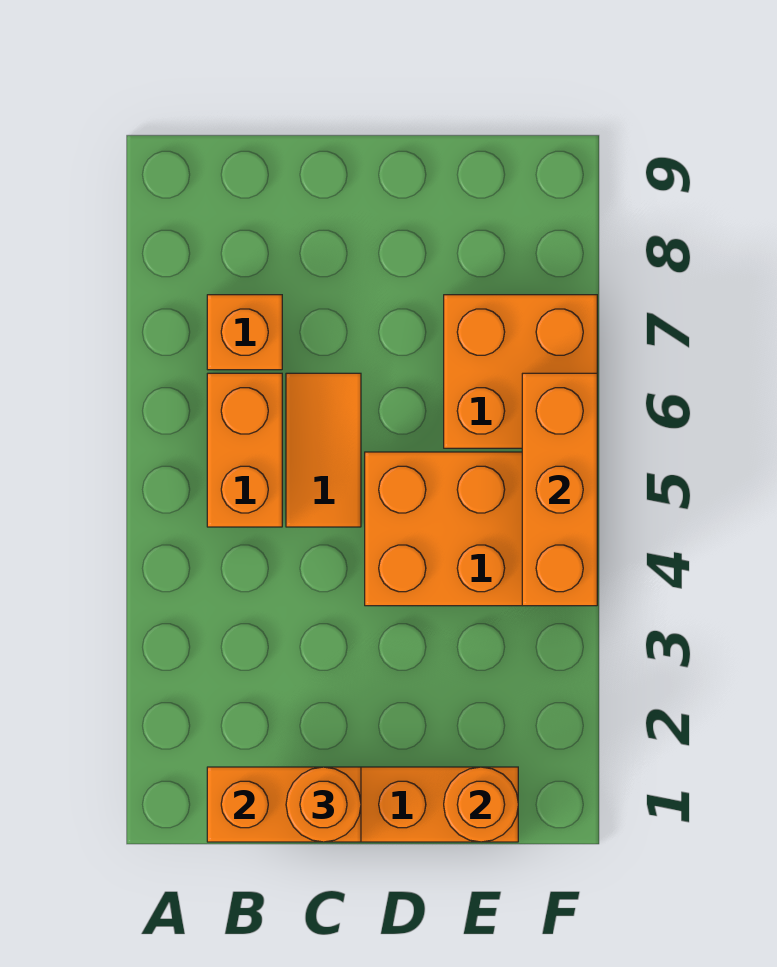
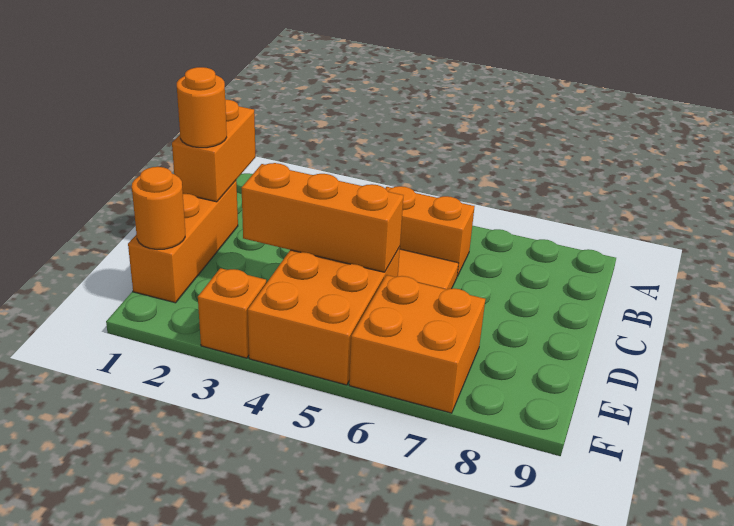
orange brick B7 level 1 -> orange brick F3 level 1
orange brick F4:F6 level 2 -> orange brick D3:D5 level 2

